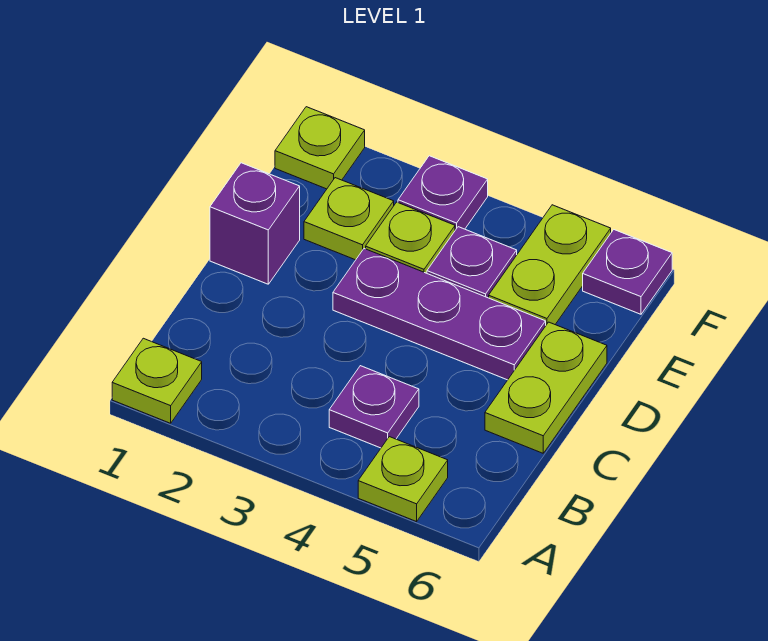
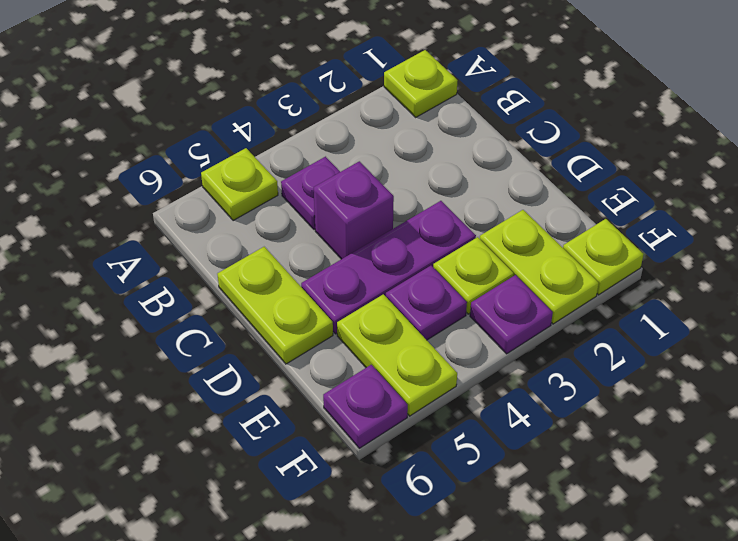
purple brick D1 level 1 -> purple brick C4 level 1
lime plate E2 level 1 -> lime plate E2:F2 level 1

